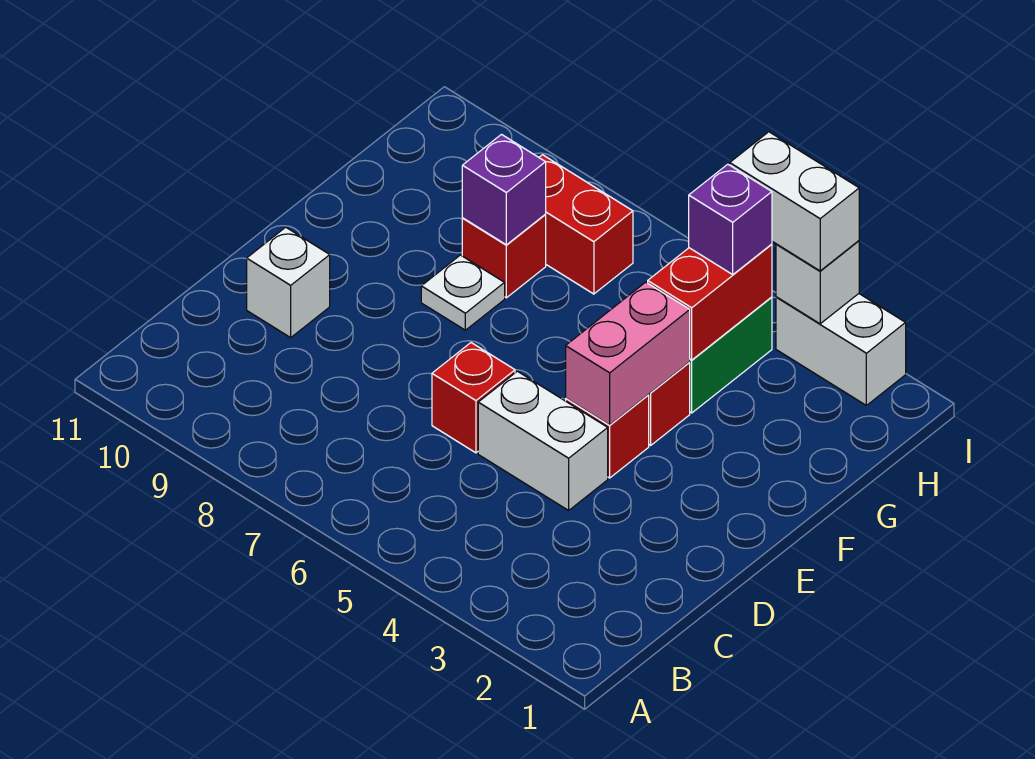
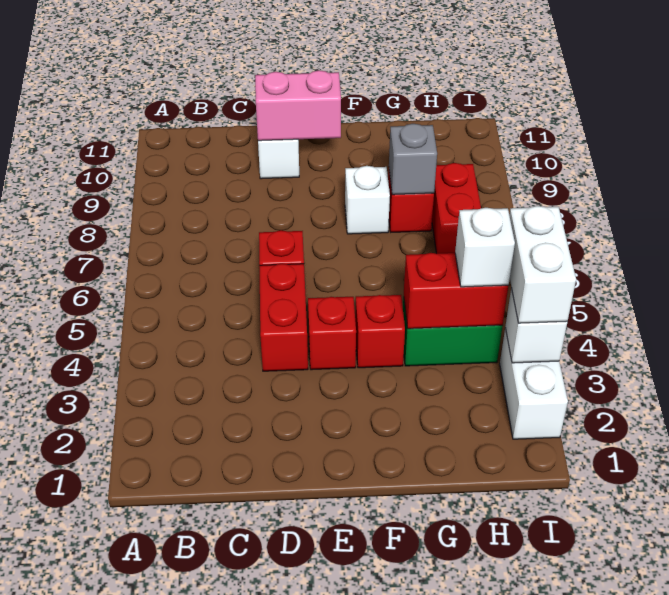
white brick D4:D5 level 1 -> red brick D4:D5 level 1
pink brick E4:F4 level 2 -> pink brick D10:E10 level 2
white plate F8 level 1 -> white brick F8 level 1
purple brick G8 level 2 -> grey brick G8 level 2
purple brick H4 level 3 -> white brick H4 level 3

